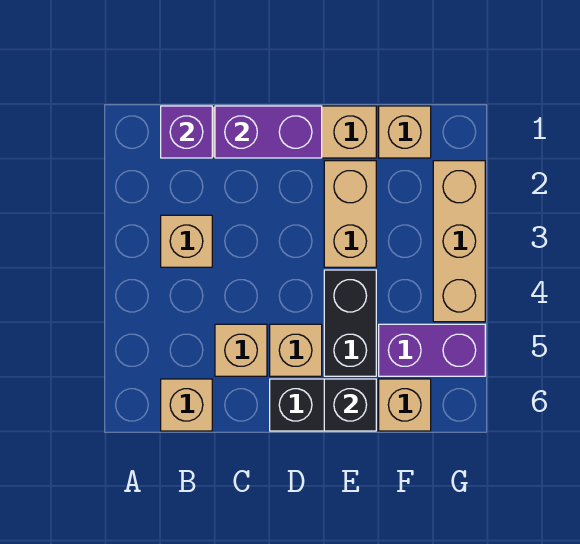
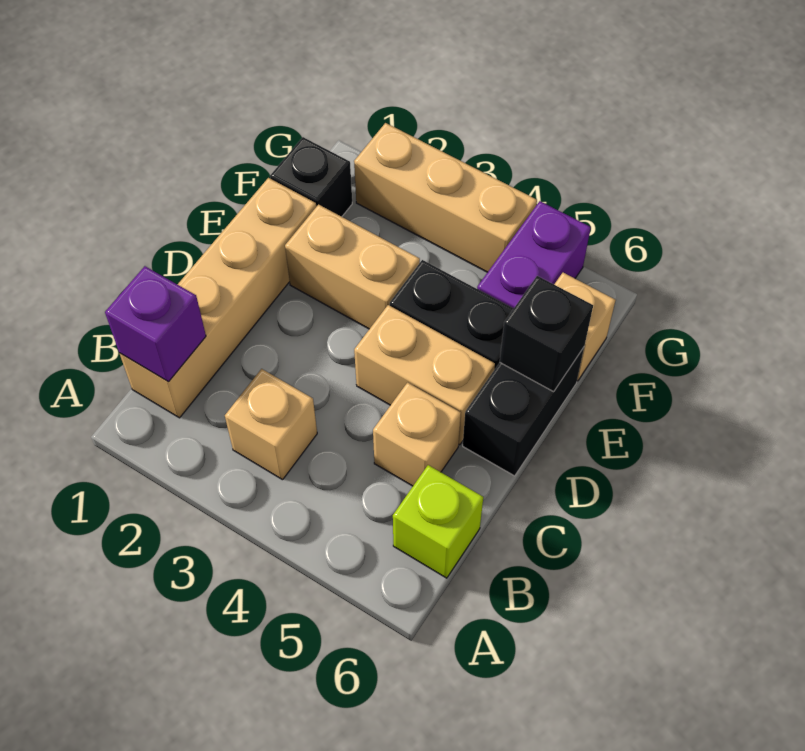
tan brick B6 level 1 -> lime brick B6 level 1
purple brick C1:D1 level 2 -> none
tan brick D5 level 1 -> tan brick D4:D5 level 1
tan brick F1 level 1 -> black brick F1 level 1

